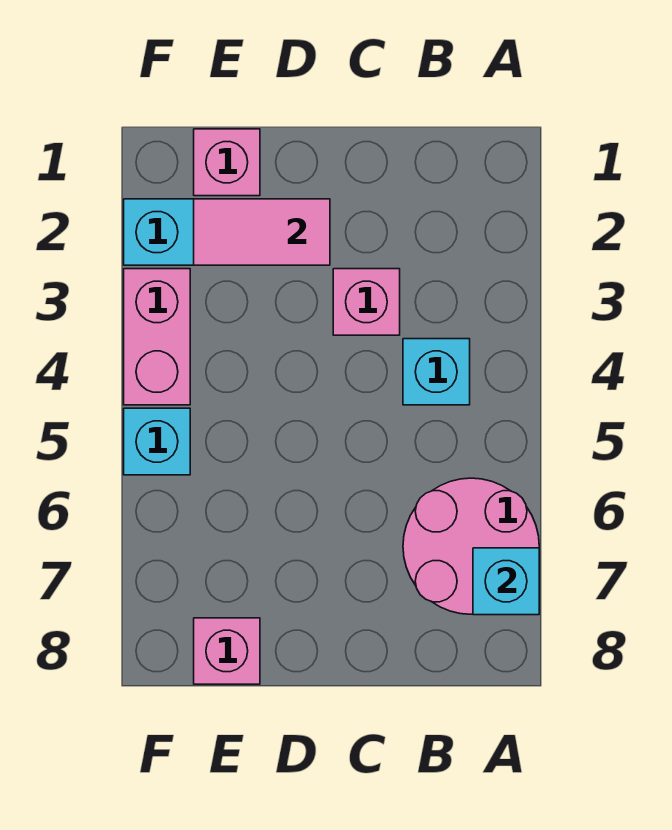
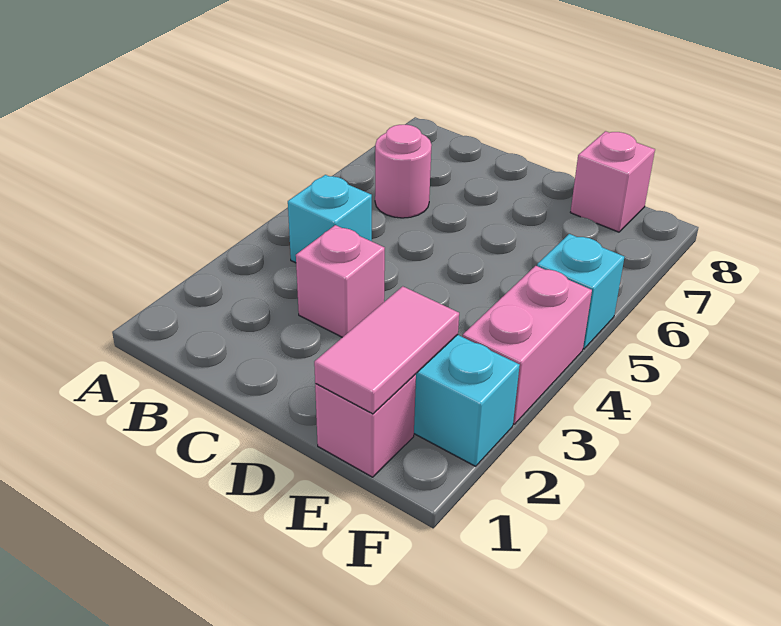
pink round brick A6:B7 level 1 -> pink round brick B6 level 1
cyan brick A7 level 2 -> none
pink tile D2:E2 level 2 -> pink tile E1:E2 level 2

